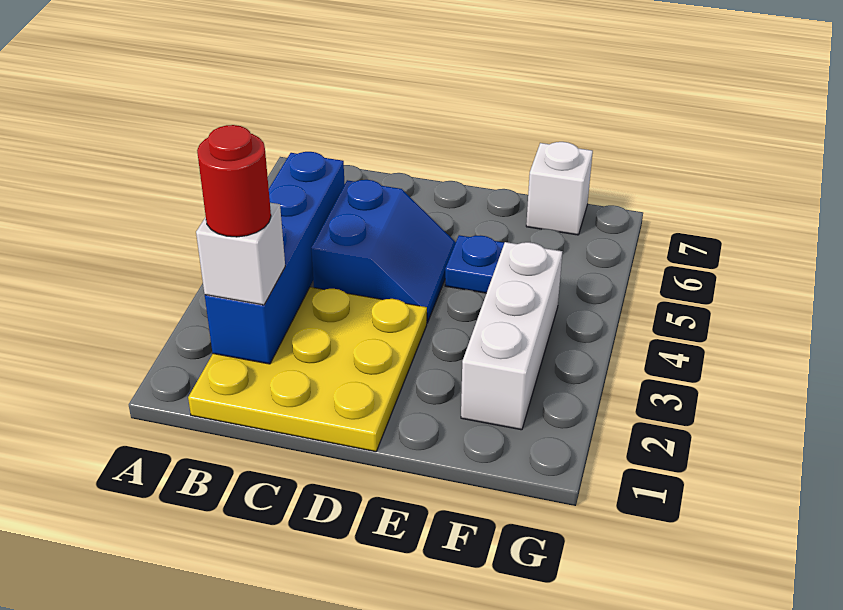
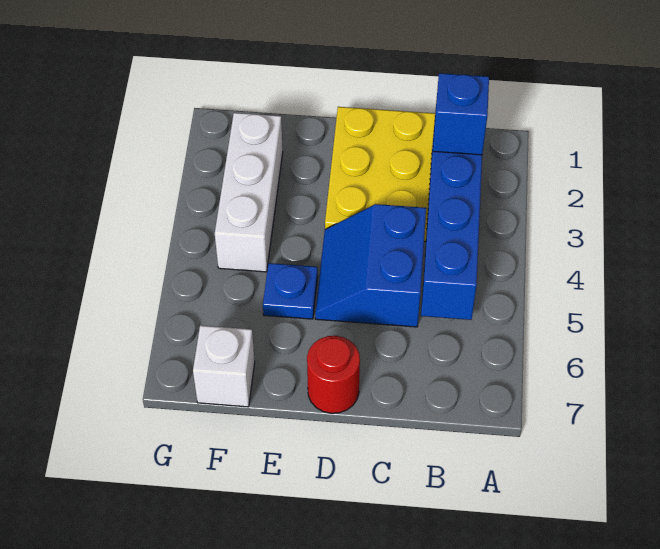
white brick B2 level 3 -> blue brick B2 level 3
red round brick B2 level 4 -> red round brick D7 level 1

